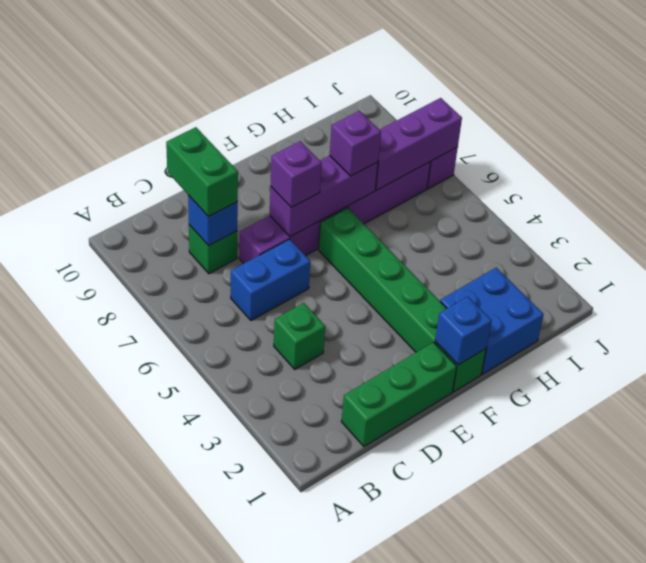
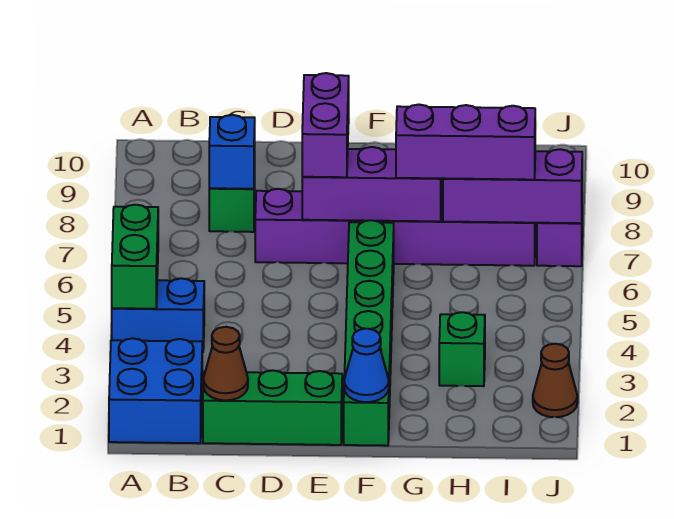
none -> brown cone C1 level 2
green brick C4 level 1 -> green brick H3 level 1
blue brick C6:D6 level 1 -> blue brick A4:B4 level 1
green brick C8:C9 level 3 -> green brick A4:A5 level 2
purple brick E7 level 3 -> purple brick E7:E8 level 3
blue brick F1 level 2 -> blue cone F1 level 2
blue brick G1:H2 level 1 -> blue brick A1:B2 level 1
purple brick G7 level 3 -> purple brick G7:I7 level 3
none -> brown cone J2 level 1

